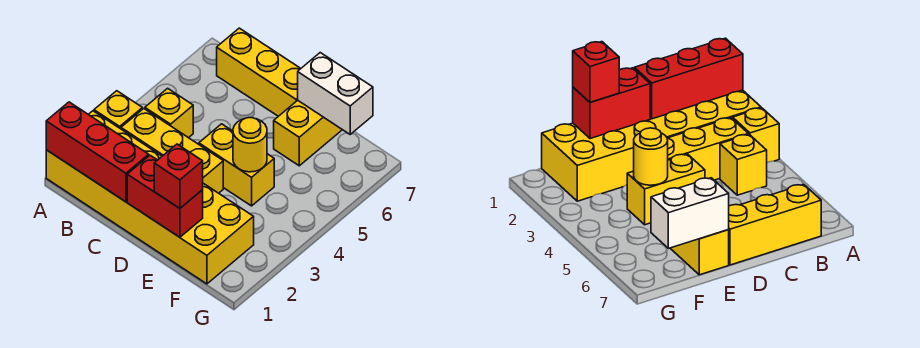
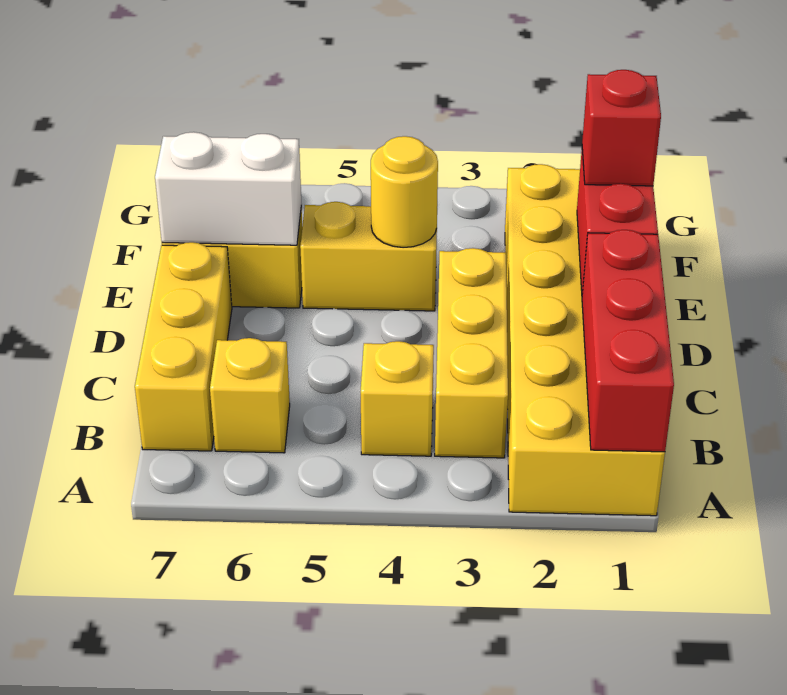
yellow brick A3 level 1 -> yellow brick B6 level 1
yellow brick D4:E4 level 1 -> yellow brick E4:E5 level 1
white brick E7:F7 level 2 -> white brick E6:E7 level 2

